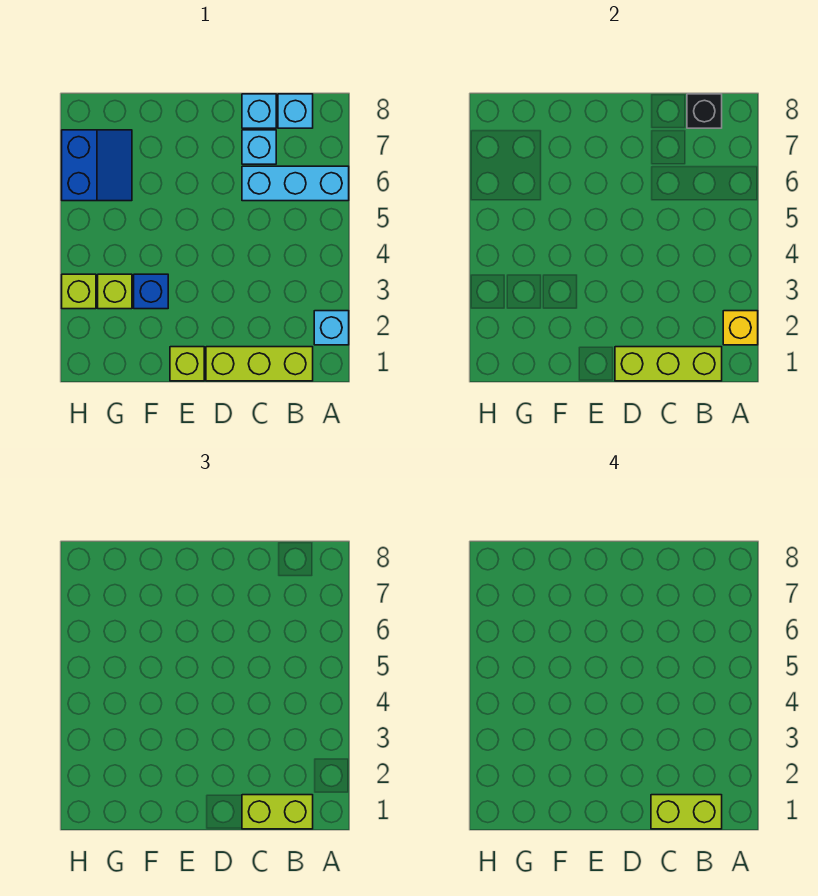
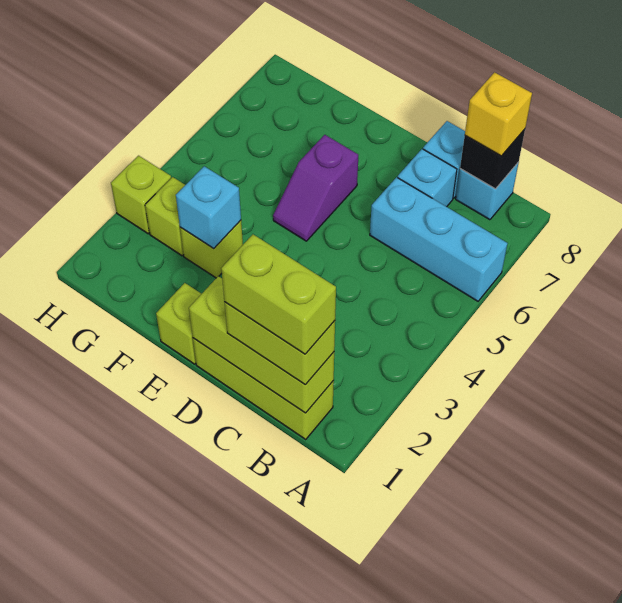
cyan brick A2 level 1 -> cyan brick F3 level 2
yellow brick A2 level 2 -> yellow brick B8 level 3
none -> purple slope E5:E6 level 1 top 6
blue brick F3 level 1 -> lime brick F3 level 1
blue slope G6:H7 level 1 top H -> none

